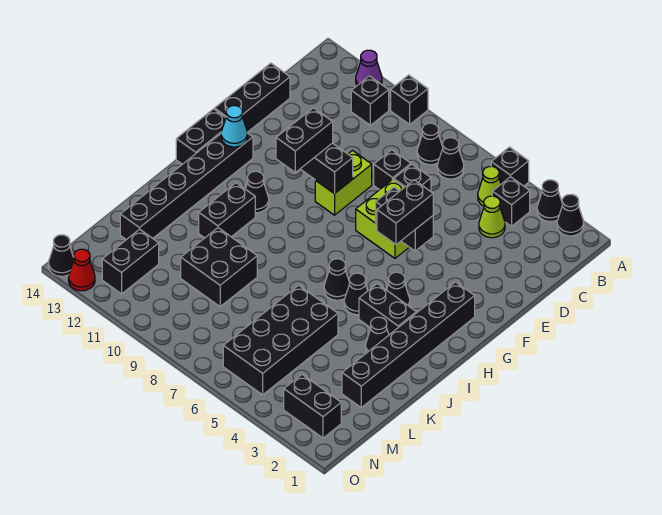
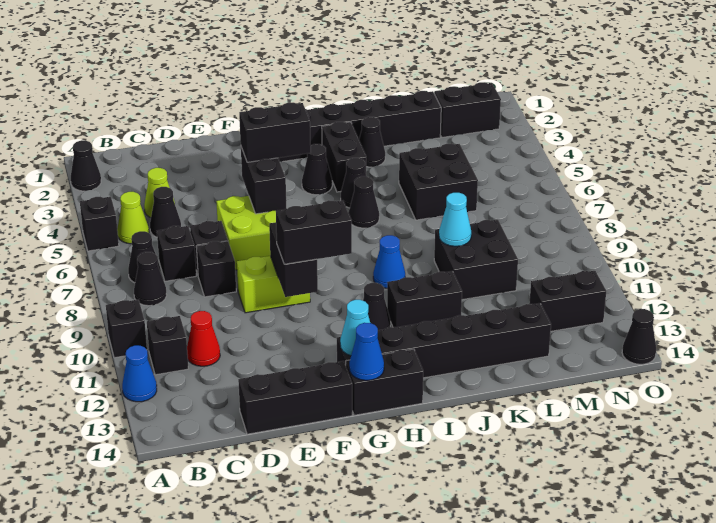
black cone A3 level 1 -> black cone C5 level 1
purple cone A12 level 1 -> blue cone A12 level 1
black brick B4 level 1 -> black brick C7 level 1
none -> blue cone G14 level 2
none -> blue cone I9 level 1
black brick K5:N6 level 1 -> black brick K5:L6 level 1
none -> cyan cone K9 level 2
black brick N2:N3 level 1 -> black brick M2:N2 level 1
red cone O13 level 1 -> red cone C11 level 1

